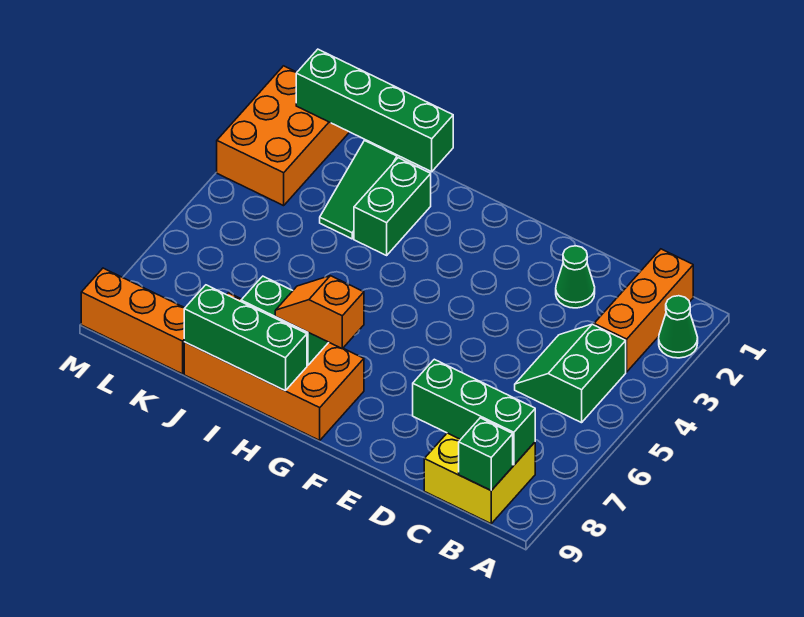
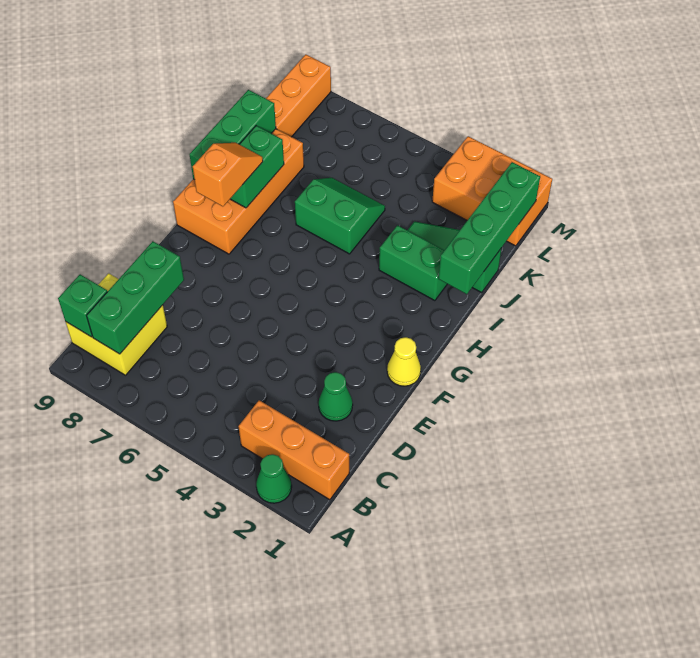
green slope B4:C5 level 1 top B -> green slope I5:J6 level 1 top I
none -> yellow cone F1 level 1

